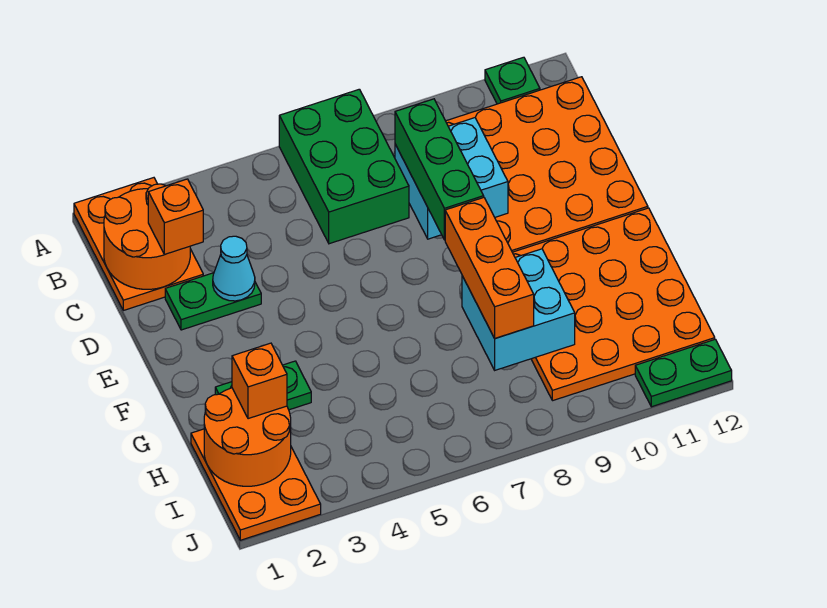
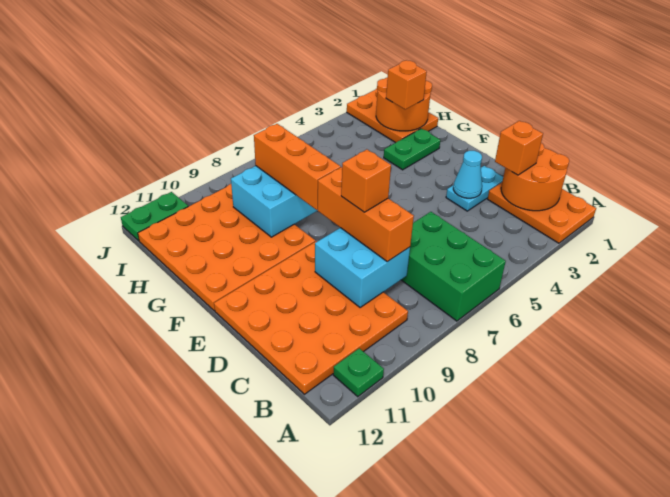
green brick C8:E8 level 3 -> orange brick C8:E8 level 3
green plate D2:D3 level 1 -> cyan plate D2:D3 level 1
none -> orange brick D8 level 4

